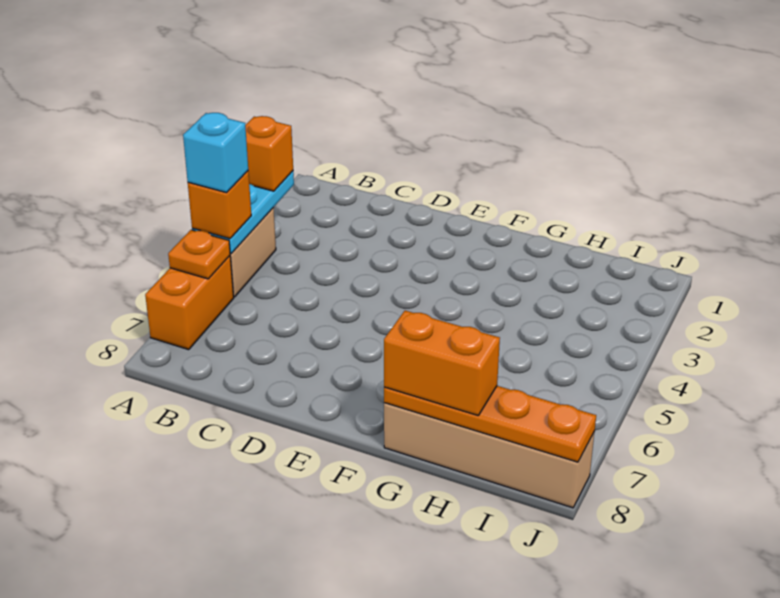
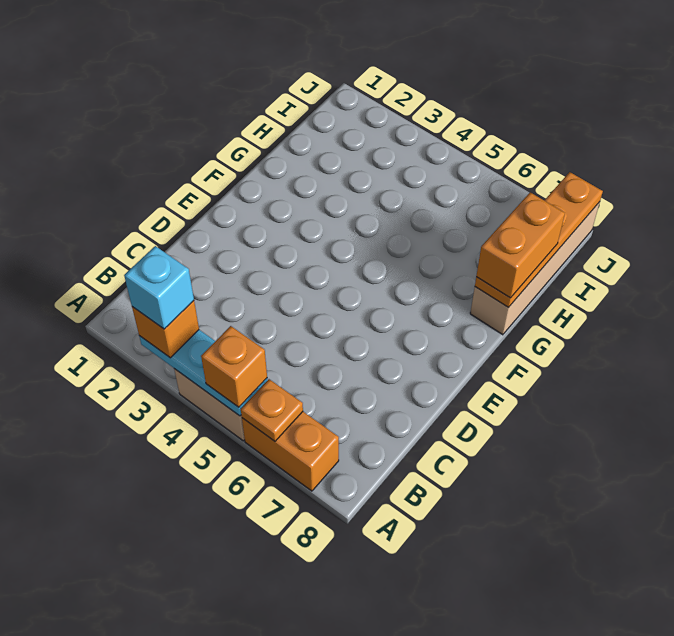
cyan brick A5 level 4 -> cyan brick A3 level 4

